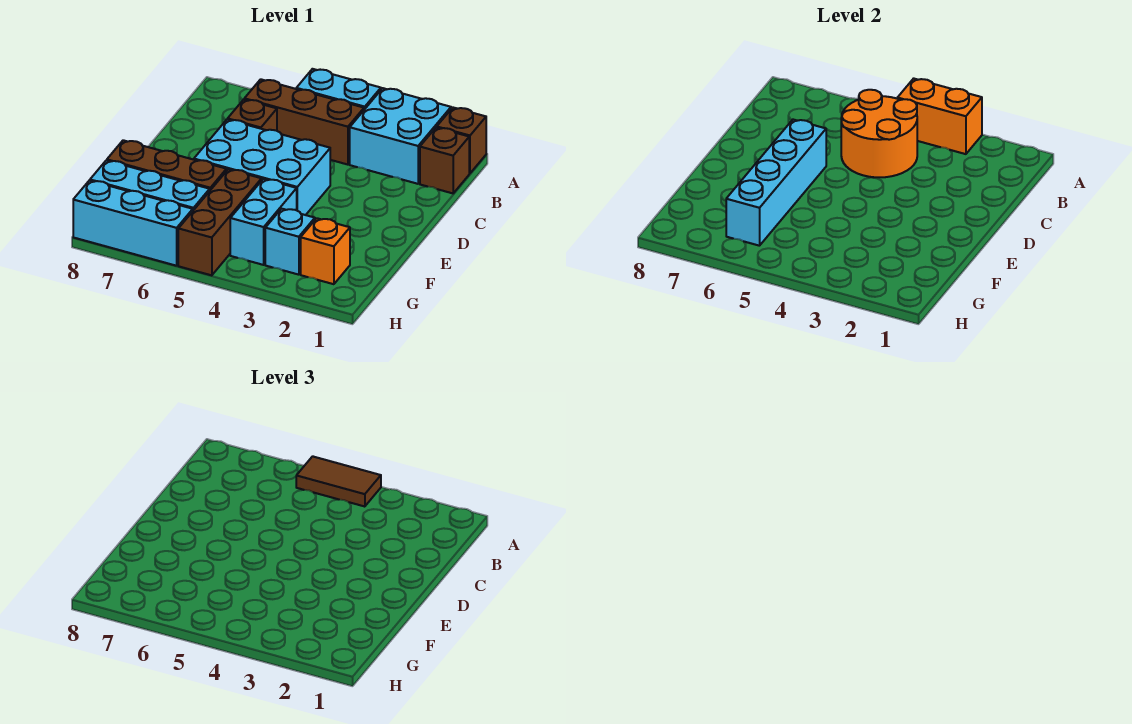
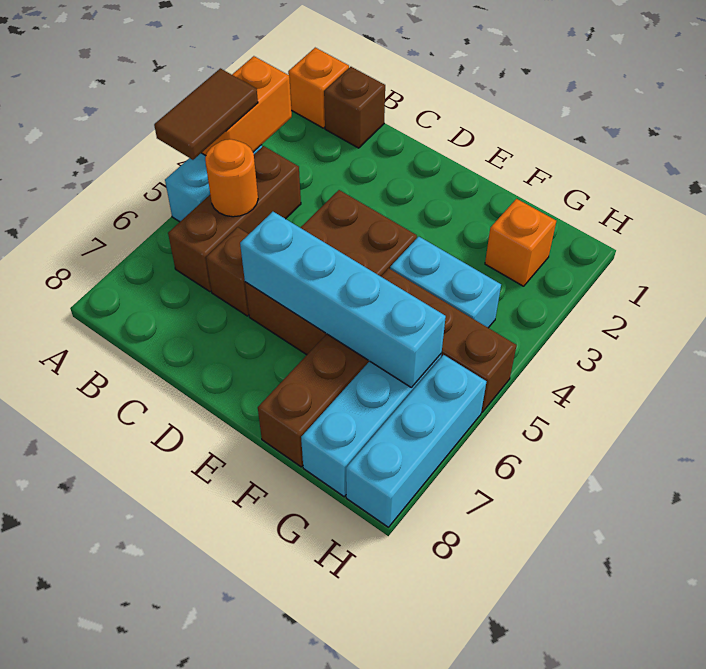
brown brick A1 level 1 -> orange brick A1 level 1
cyan brick A2:B3 level 1 -> none
orange round brick B4:C5 level 2 -> orange round brick B5 level 2
cyan brick D4:E6 level 1 -> brown brick D4:E6 level 1
cyan brick G3 level 1 -> none

